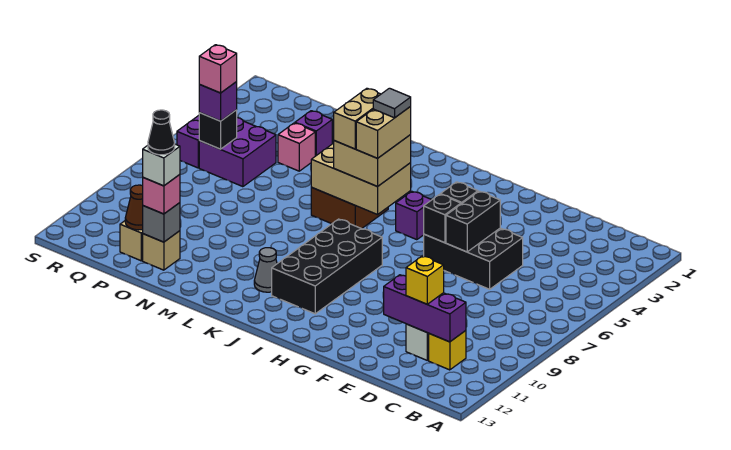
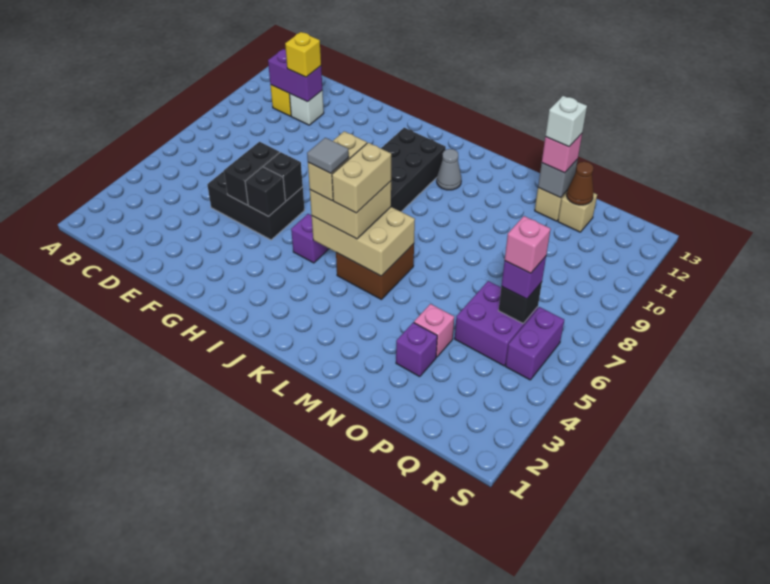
purple brick C11:E11 level 2 -> purple brick C11:D11 level 2
black cone O12 level 5 -> none

